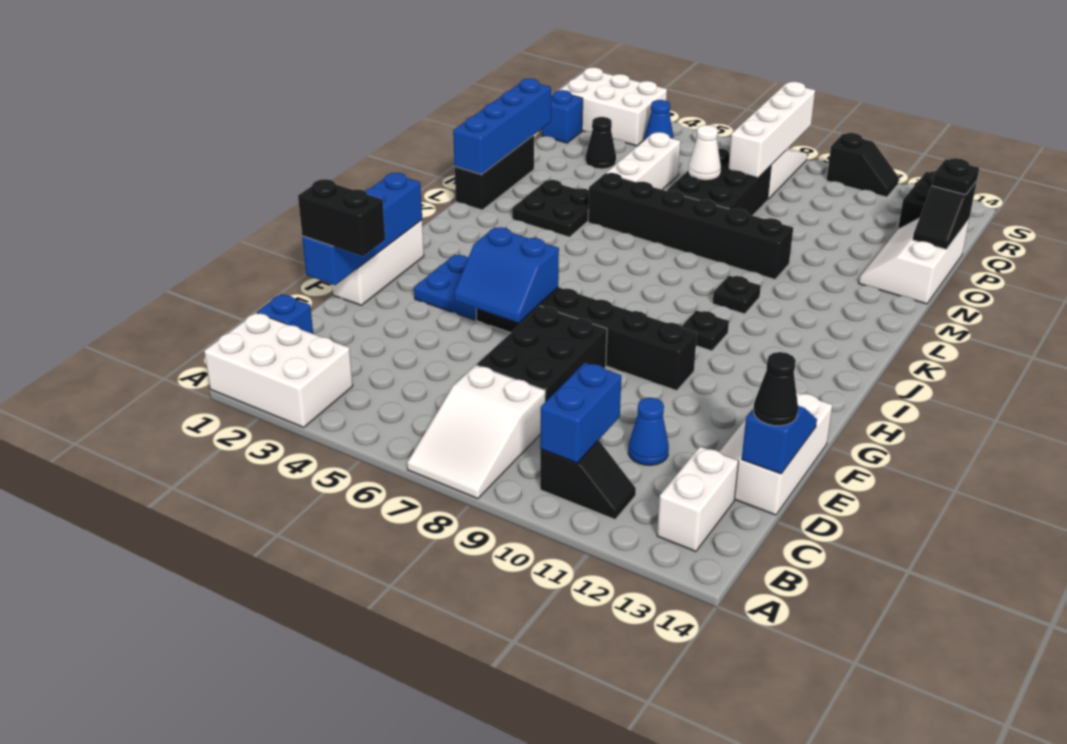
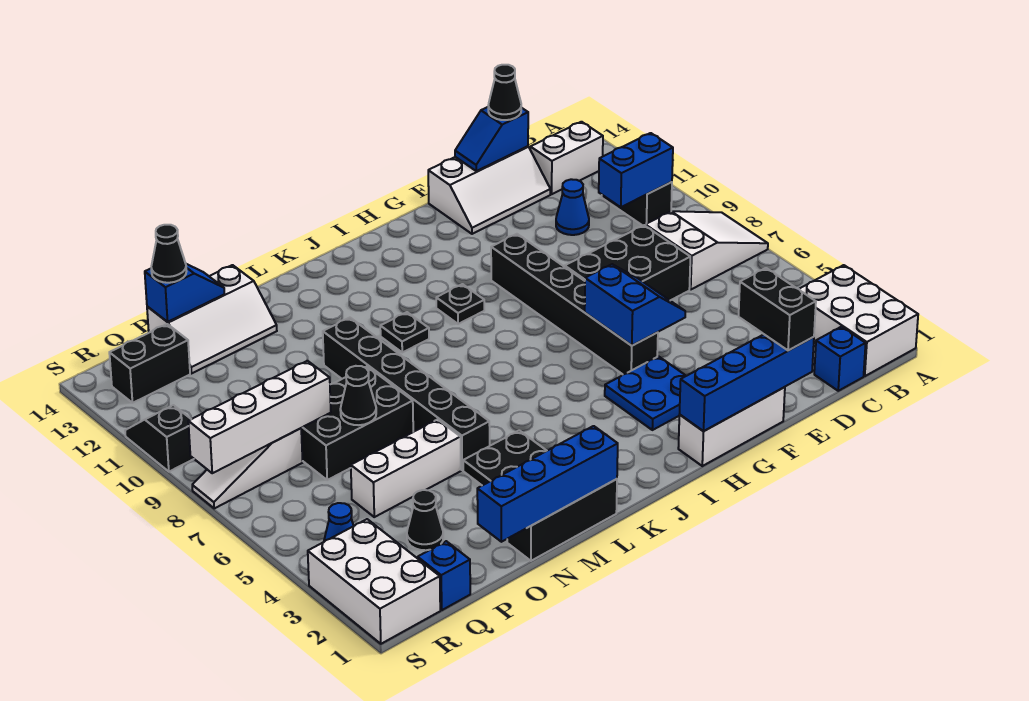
white cone O7 level 2 -> black cone O7 level 2
black slope O14:P14 level 2 top P -> blue slope O14:P14 level 2 top P
black plate P14 level 3 -> black cone P14 level 3

